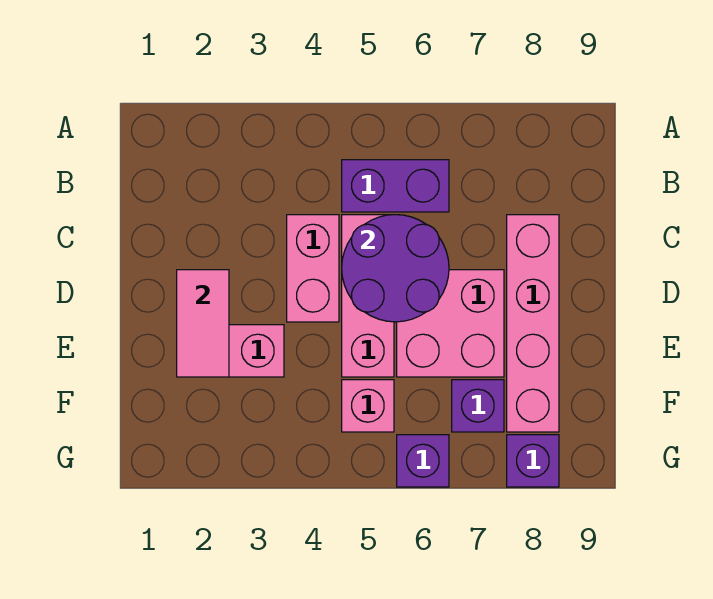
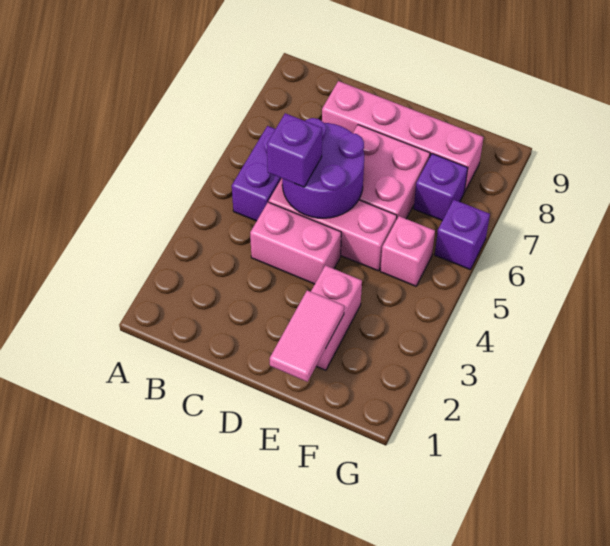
pink tile D2:E2 level 2 -> pink tile E1:E2 level 2
purple brick G8 level 1 -> purple brick C5 level 3

